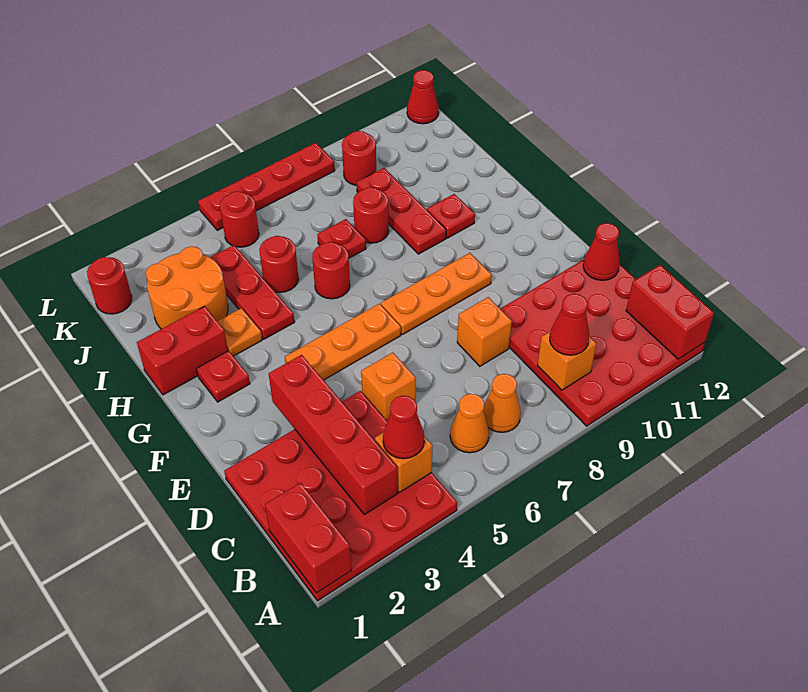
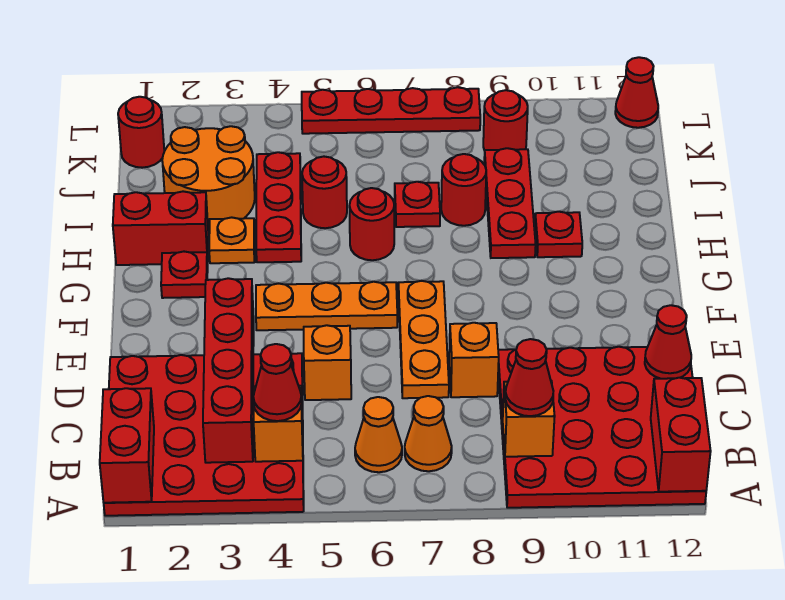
orange plate F7:F9 level 1 -> orange plate D7:F7 level 1
red round brick K5 level 1 -> none

